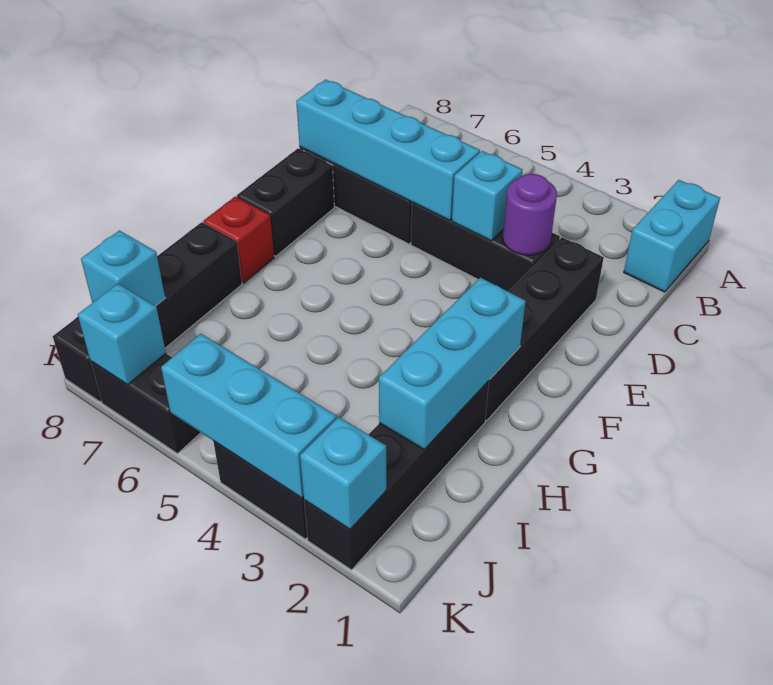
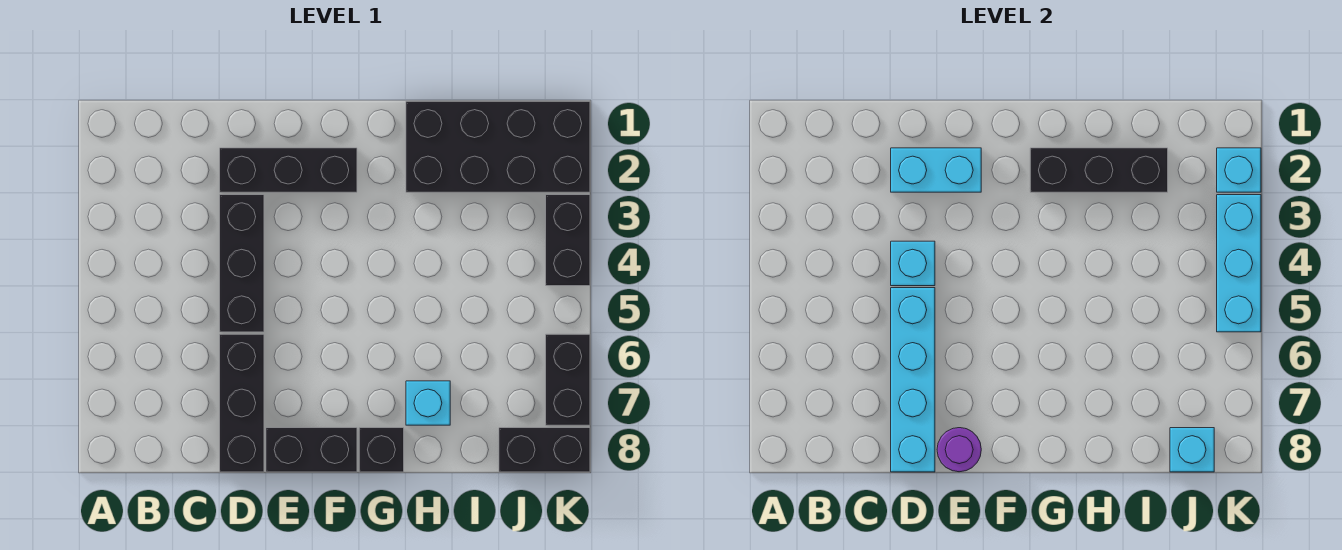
cyan brick A1:B1 level 1 -> cyan brick D2:E2 level 2
black brick D2:G2 level 1 -> black brick D2:F2 level 1
purple round brick D3 level 2 -> purple round brick E8 level 2
cyan brick G2:I2 level 2 -> black brick G2:I2 level 2
red brick G8 level 1 -> black brick G8 level 1
black brick H2:K2 level 1 -> black brick H1:K2 level 1
black brick H8:K8 level 1 -> black brick J8:K8 level 1
cyan brick K7 level 2 -> cyan brick H7 level 1

